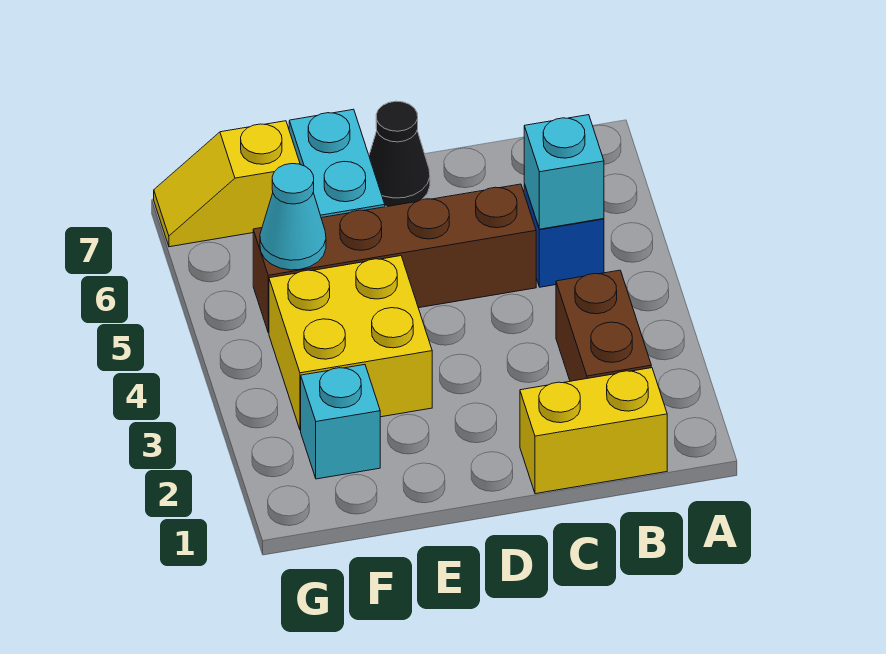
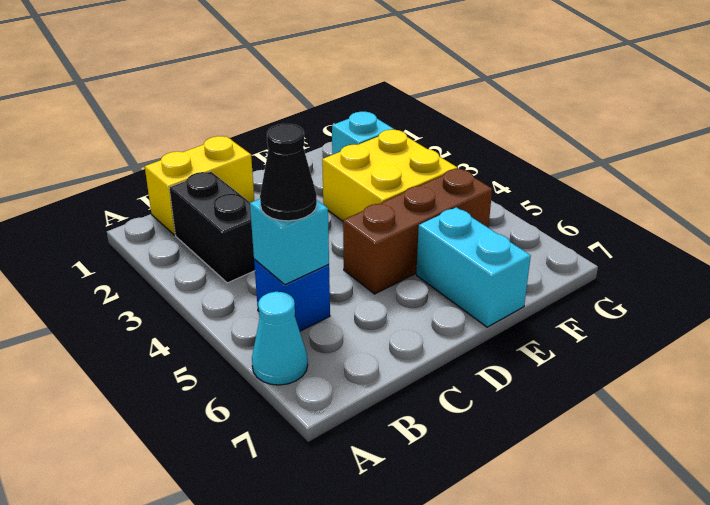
brown brick B2:B3 level 1 -> black brick B2:B3 level 1
brown brick C5:F5 level 1 -> brown brick D5:F5 level 1
black cone D7 level 1 -> black cone B5 level 3
cyan cone F5 level 2 -> cyan cone A6 level 1
yellow slope F7:G7 level 1 top F -> none

